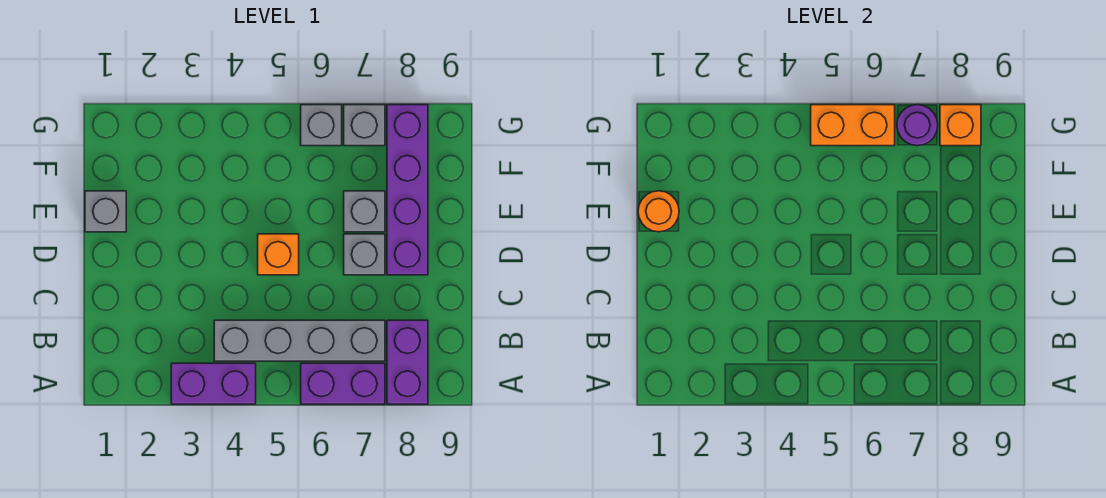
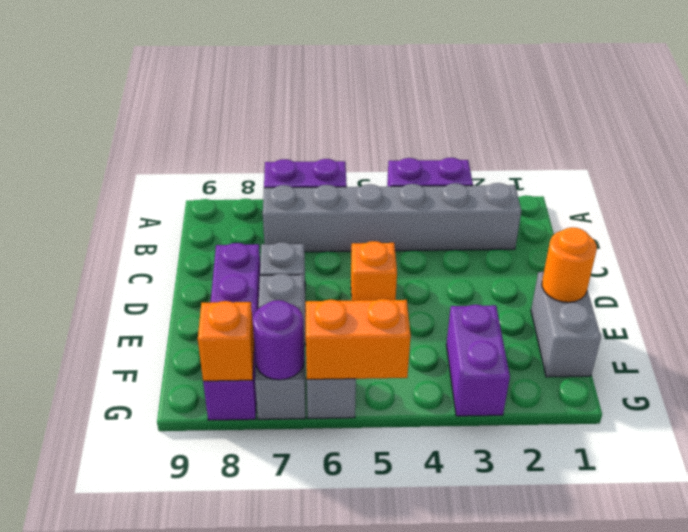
purple brick A8:B8 level 1 -> purple brick F3:G3 level 1
grey brick B4:B7 level 1 -> grey brick B2:B7 level 1
grey brick E1 level 1 -> grey brick E1:F1 level 1

